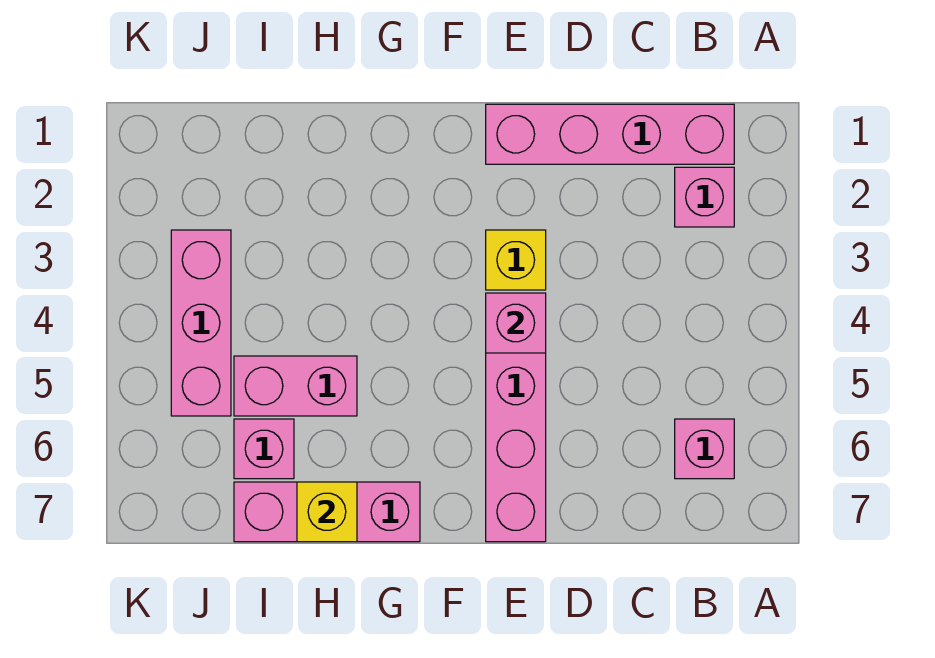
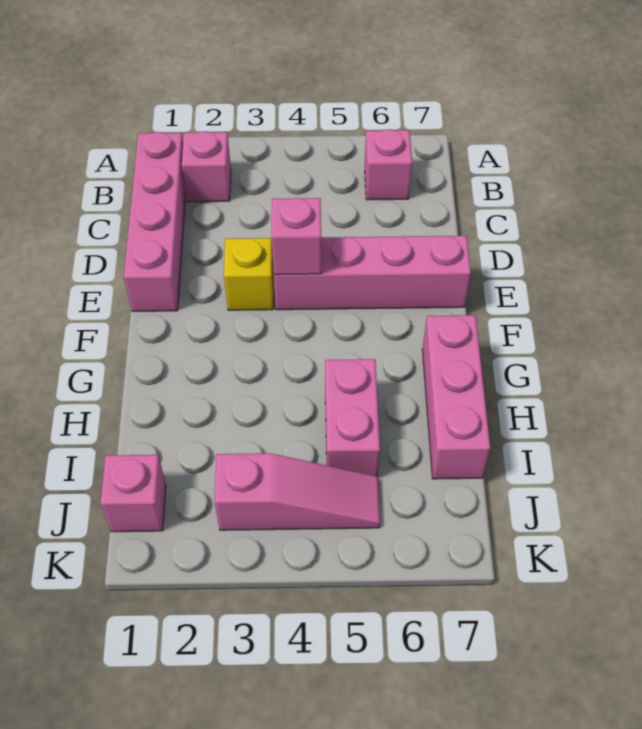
yellow brick H7 level 2 -> none
pink brick I6 level 1 -> pink brick J1 level 1
pink brick J3:J5 level 1 -> pink slope J3:J5 level 1 top 3

